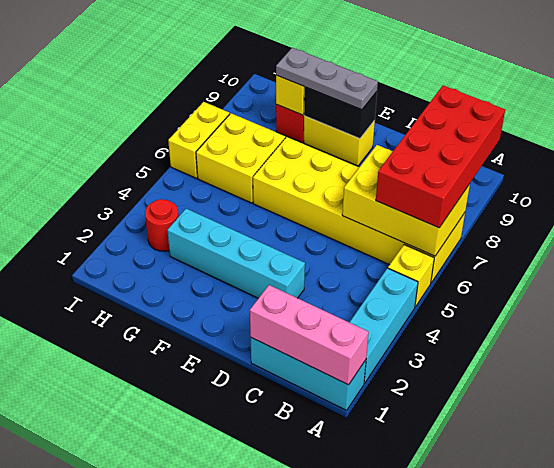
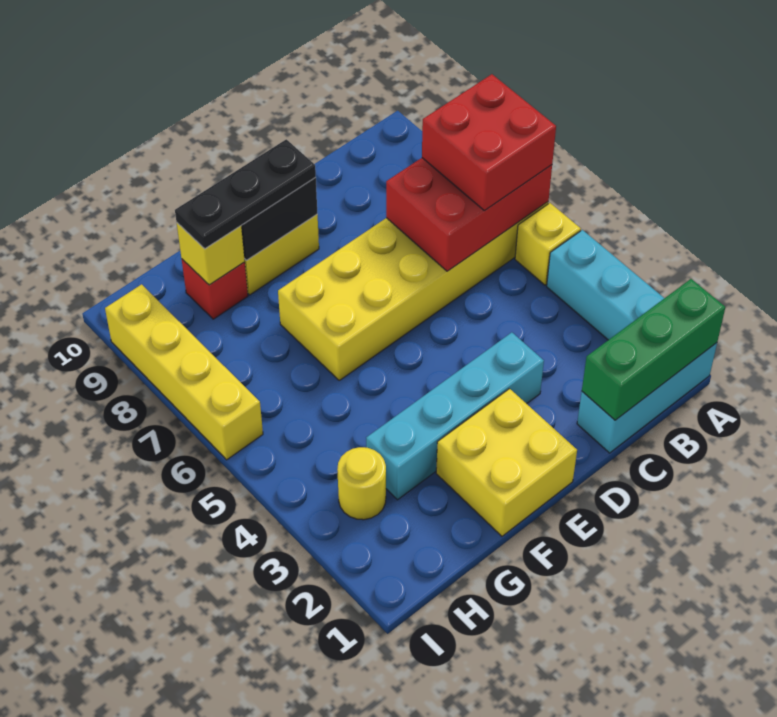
pink brick A1:C1 level 2 -> green brick A1:C1 level 2
yellow brick A6:C7 level 2 -> red brick A6:C7 level 2
red brick A6:B9 level 3 -> red brick A6:B7 level 3
grey plate E9:G9 level 3 -> black plate E9:G9 level 3
yellow brick G6:H7 level 1 -> yellow brick E1:F2 level 1
red round brick H3 level 1 -> yellow round brick H3 level 1
yellow brick I6:I7 level 1 -> yellow brick I6:I9 level 1

